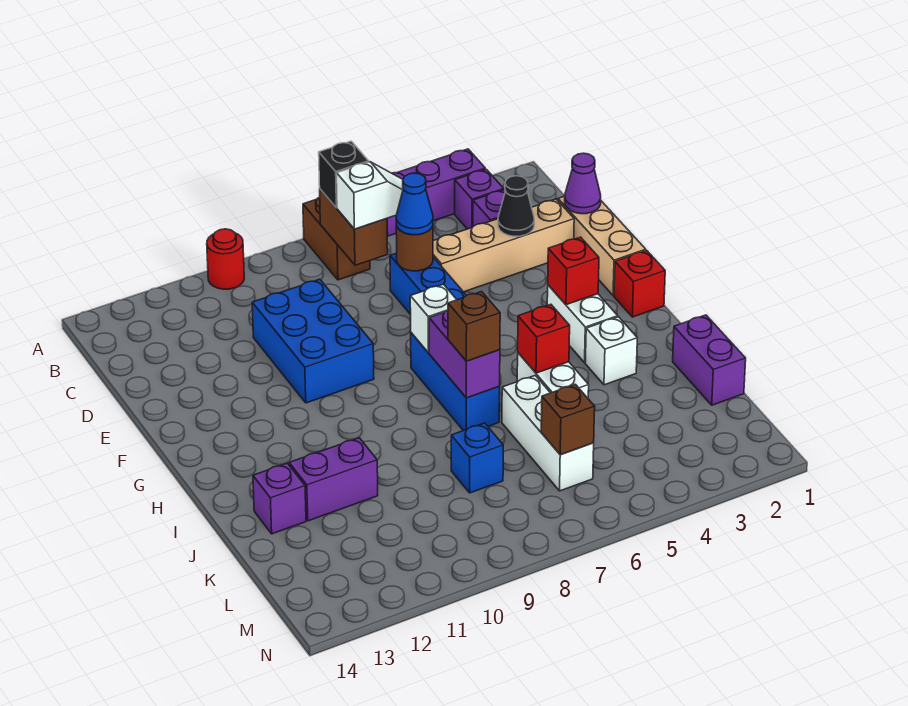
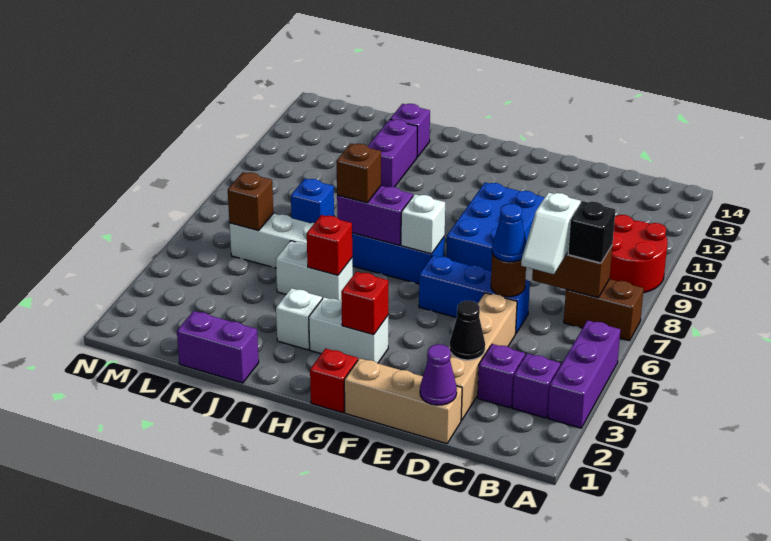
red round brick A10 level 1 -> red round brick A9:B10 level 1
blue brick D9:F10 level 1 -> blue brick E8:F10 level 1

